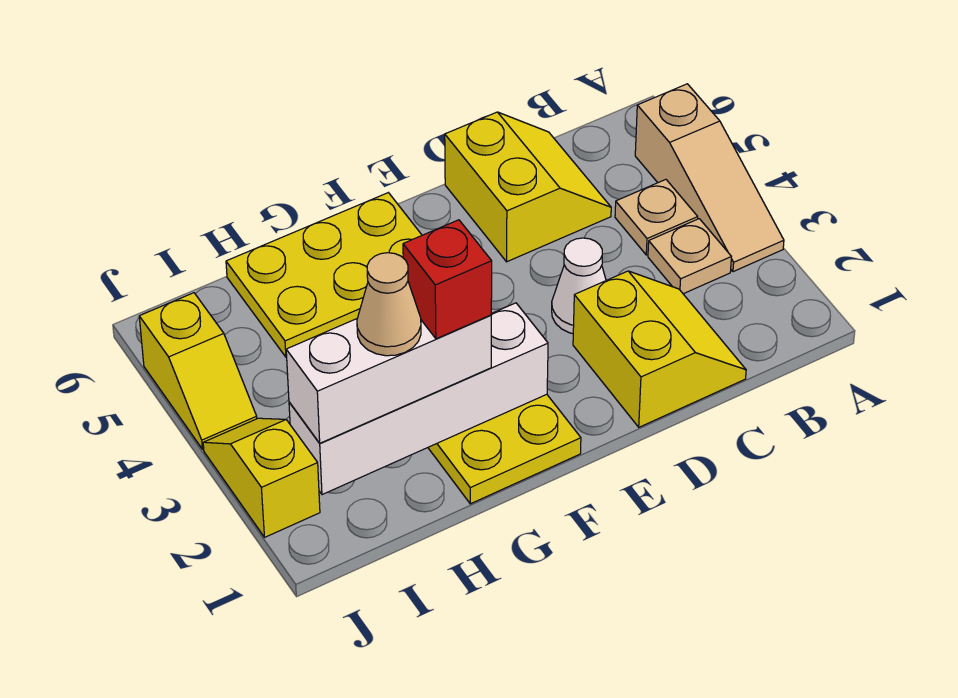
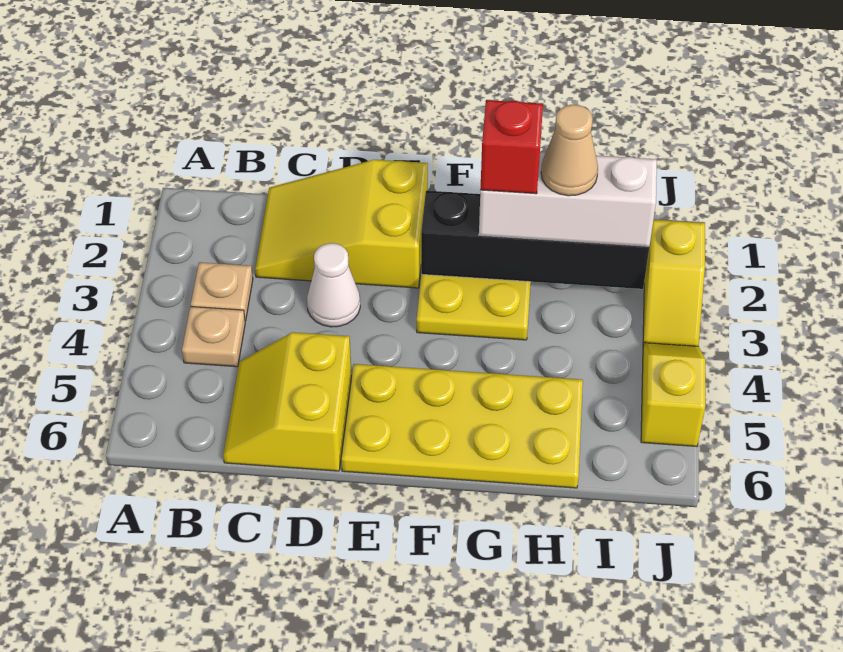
tan slope A3:A5 level 1 top 5 -> none
yellow slope C1:D2 level 1 top D -> yellow slope C1:E2 level 1 top E
white brick F2:I2 level 2 -> black brick F2:I2 level 2
yellow plate F5:H6 level 1 -> yellow plate E5:H6 level 1

